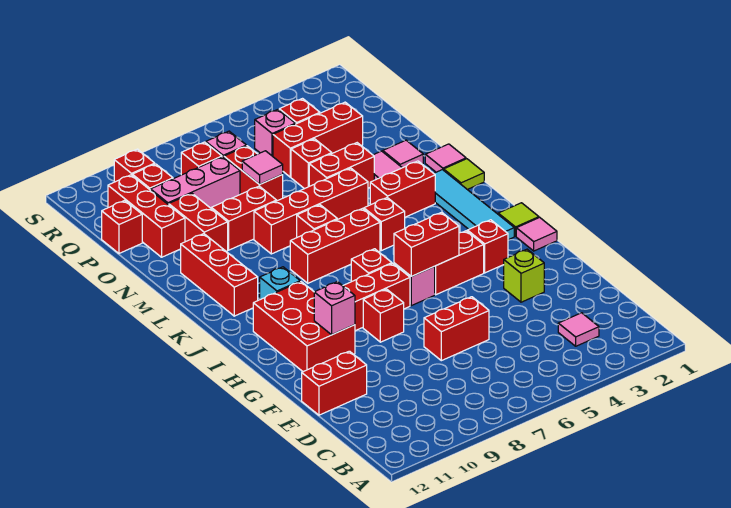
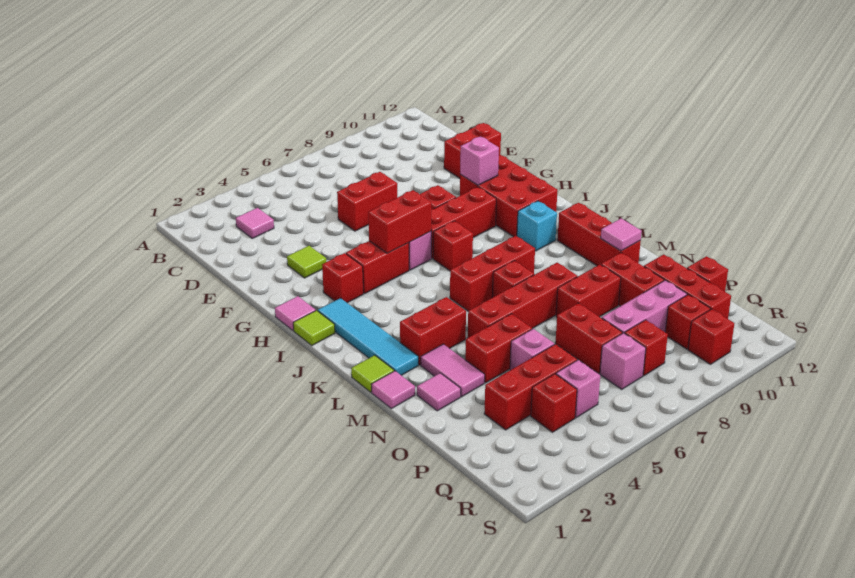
lime brick F3 level 1 -> lime tile F3 level 1
red brick K5 level 1 -> none
red brick O5 level 1 -> pink brick O5 level 1
pink tile O7 level 2 -> pink tile M11 level 2

